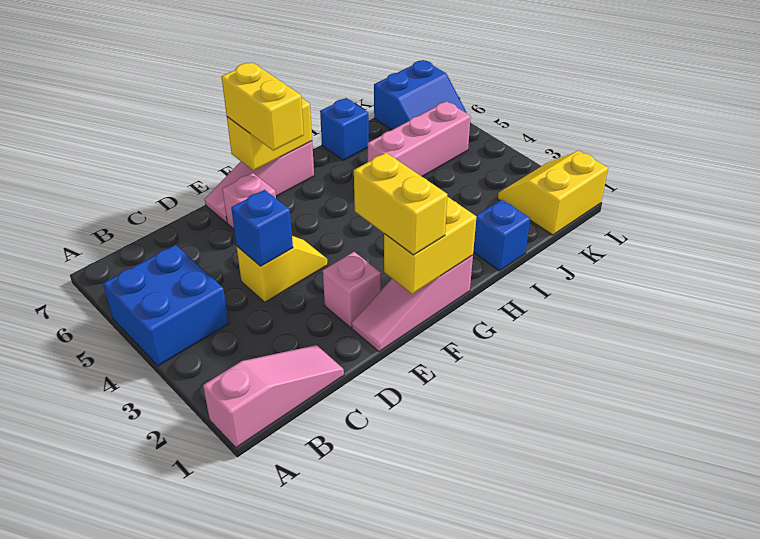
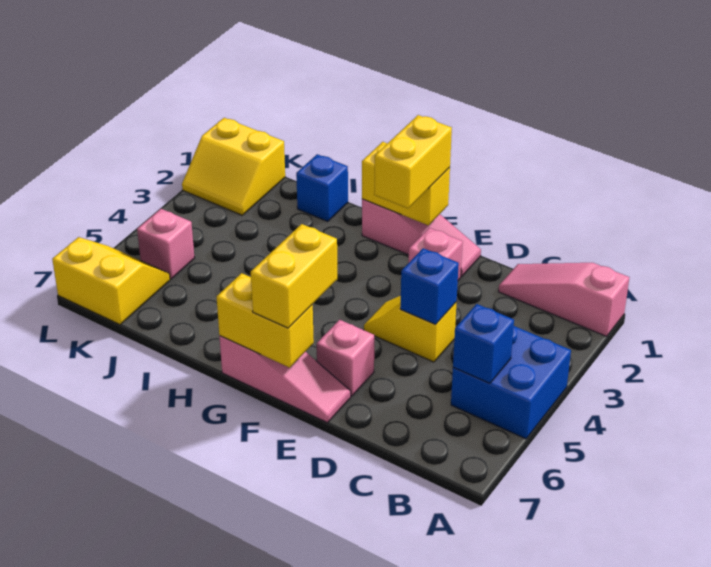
pink brick I5:K5 level 1 -> pink brick K5 level 1
blue brick I7 level 1 -> blue brick B5 level 2
blue slope K6:L7 level 1 top 7 -> yellow slope K6:L7 level 1 top 7

